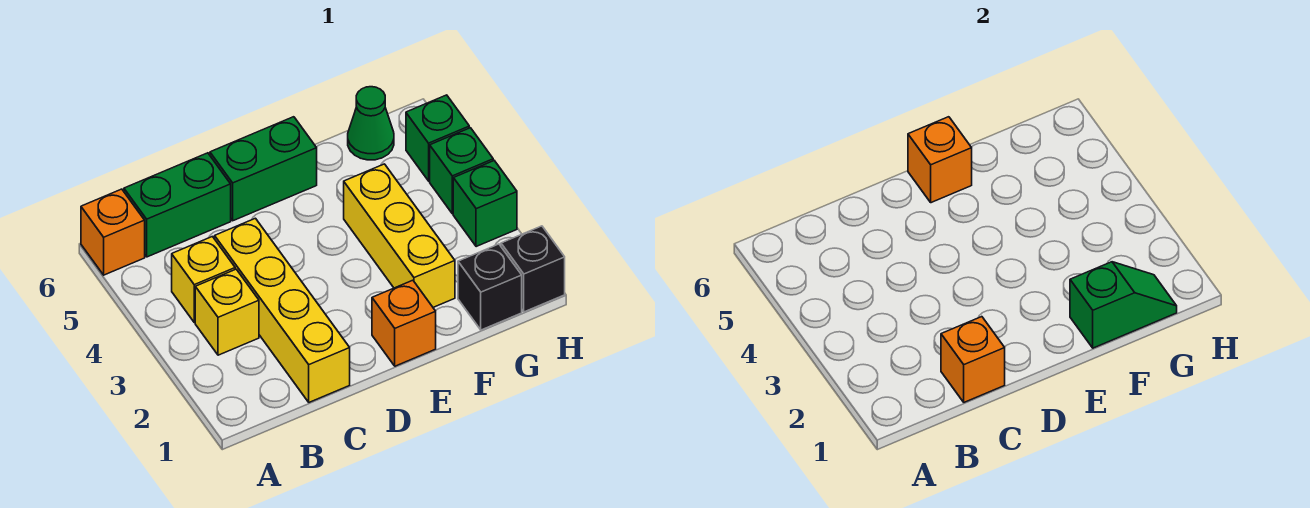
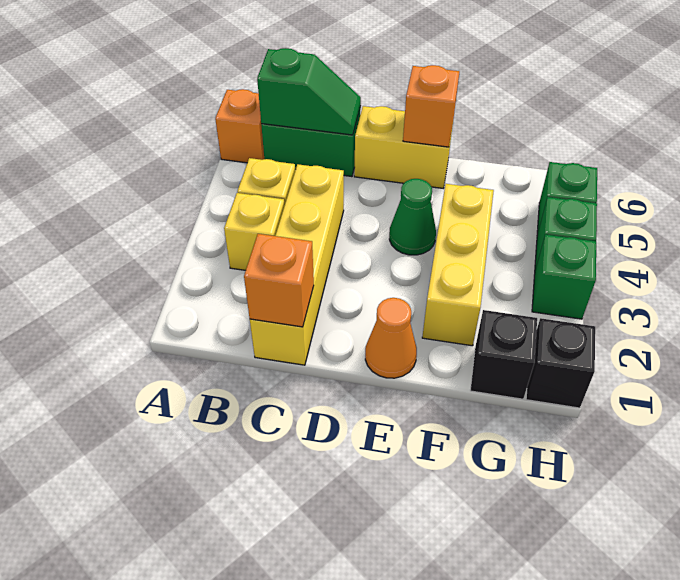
green brick D6:E6 level 1 -> yellow brick D6:E6 level 1
orange brick E1 level 1 -> orange cone E1 level 1
green slope F1:G1 level 2 top F -> green slope B6:C6 level 2 top B
green cone G6 level 1 -> green cone E4 level 1

